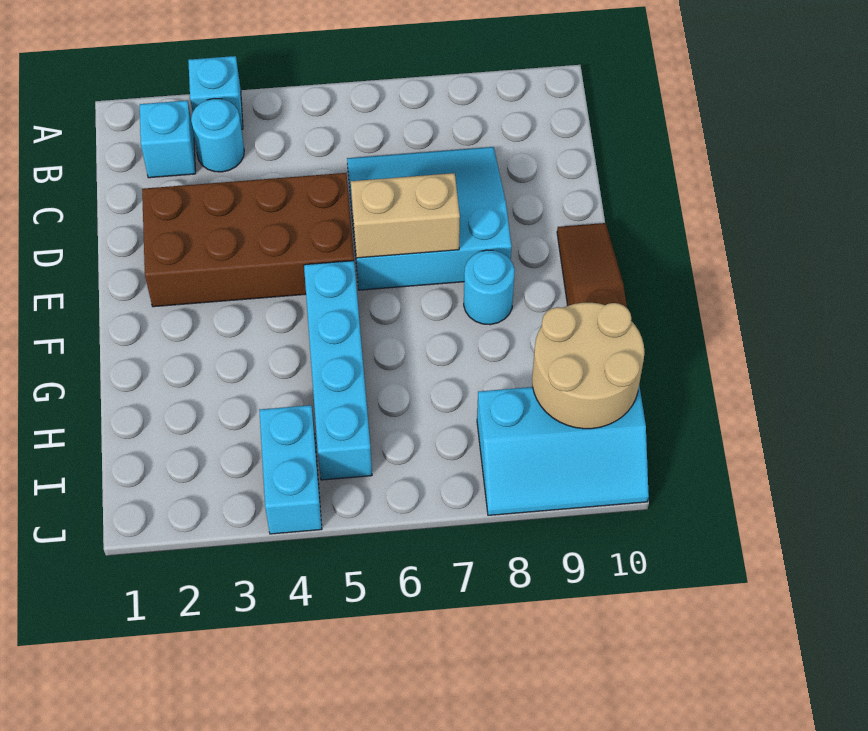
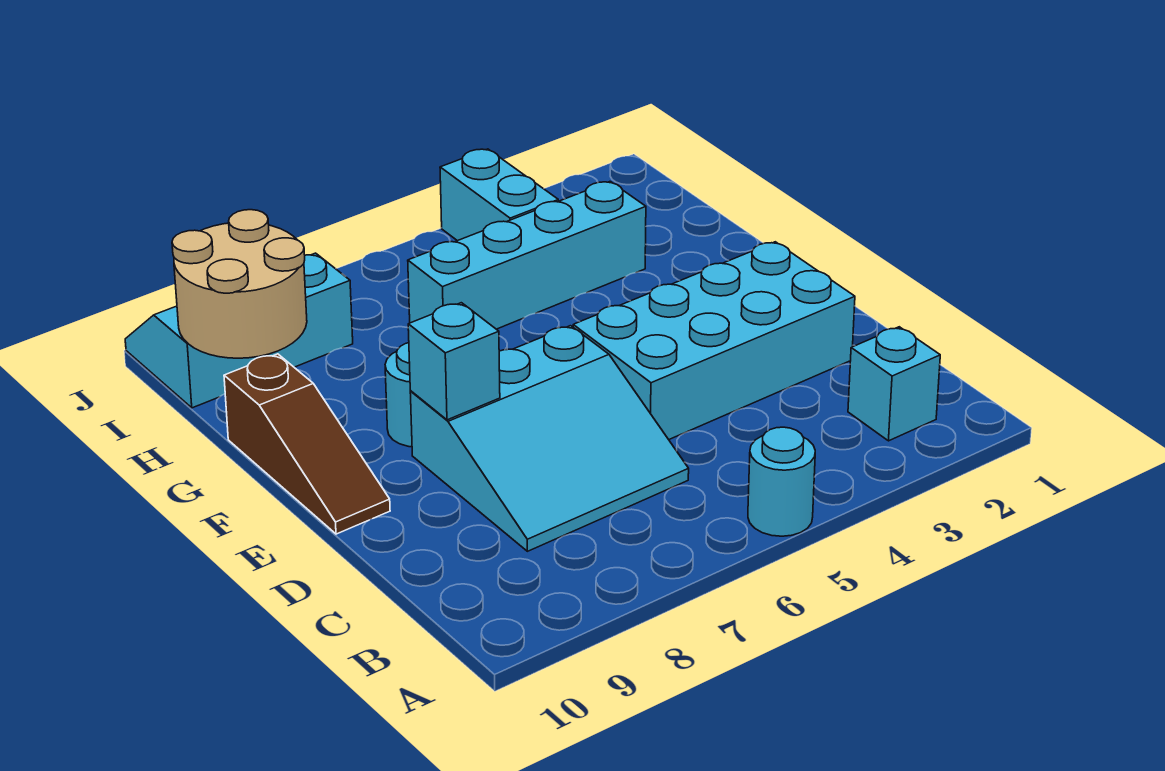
cyan brick A3 level 1 -> cyan brick E8 level 2
cyan round brick B3 level 1 -> cyan round brick A5 level 1
brown brick D2:E5 level 1 -> cyan brick D2:E5 level 1
tan brick E6:E7 level 2 -> none
cyan brick F5:I5 level 1 -> cyan brick H3:H6 level 1

